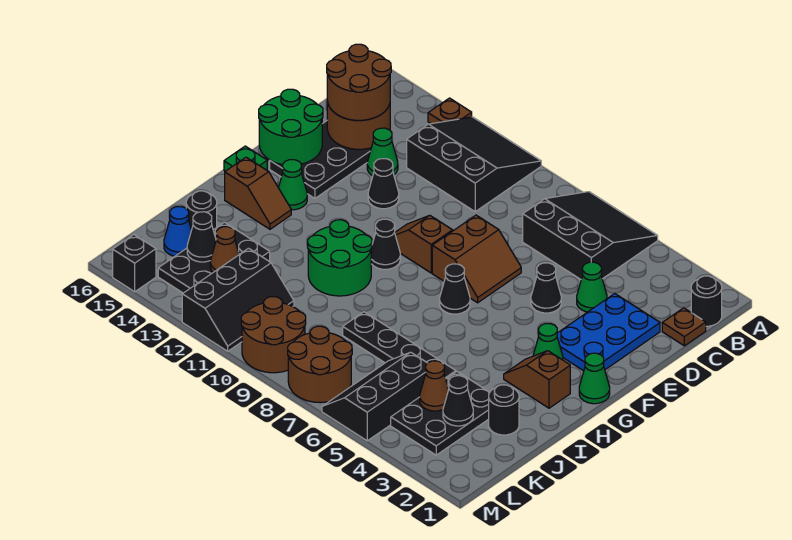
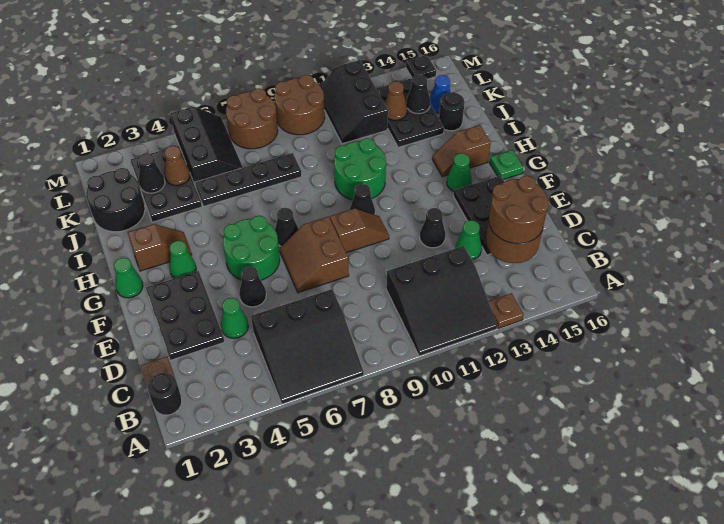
blue plate D2:F3 level 1 -> black plate D2:F3 level 1
green round brick E15:F16 level 2 -> green round brick F5:G6 level 1
black round brick J2 level 1 -> black round brick J1:K2 level 1
black brick M15 level 1 -> black plate M15 level 1

